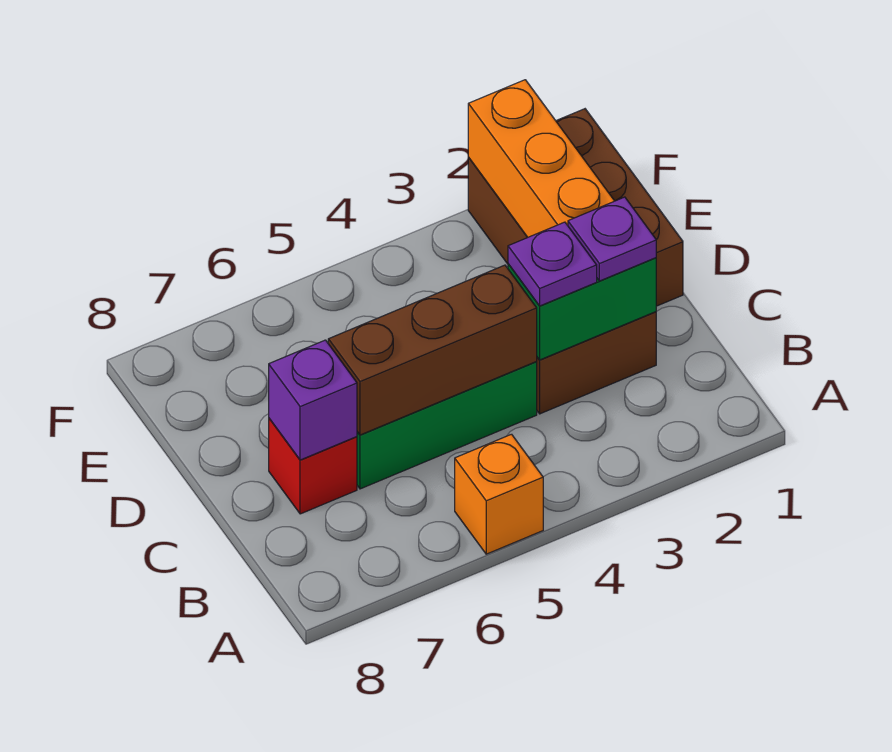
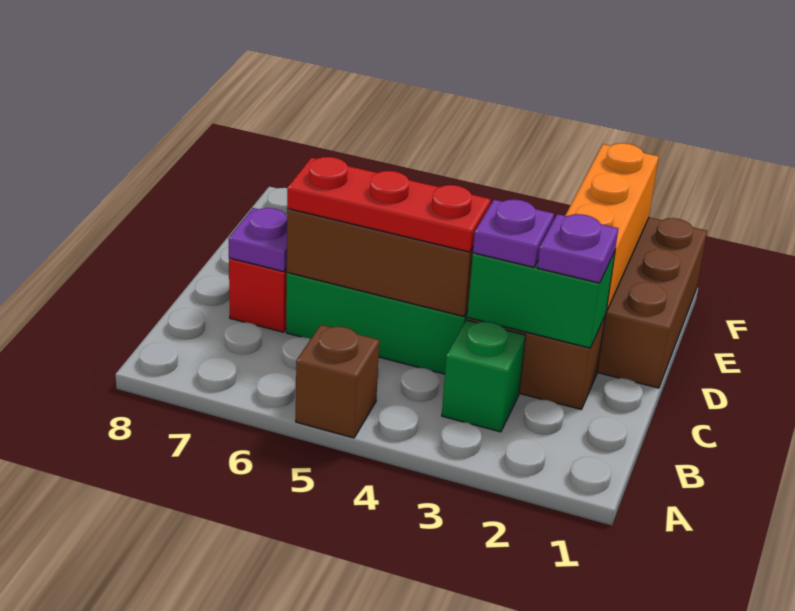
orange brick A5 level 1 -> brown brick A5 level 1
none -> green brick B3 level 1
none -> red plate C4:C6 level 3
purple brick C7 level 2 -> purple plate C7 level 2

